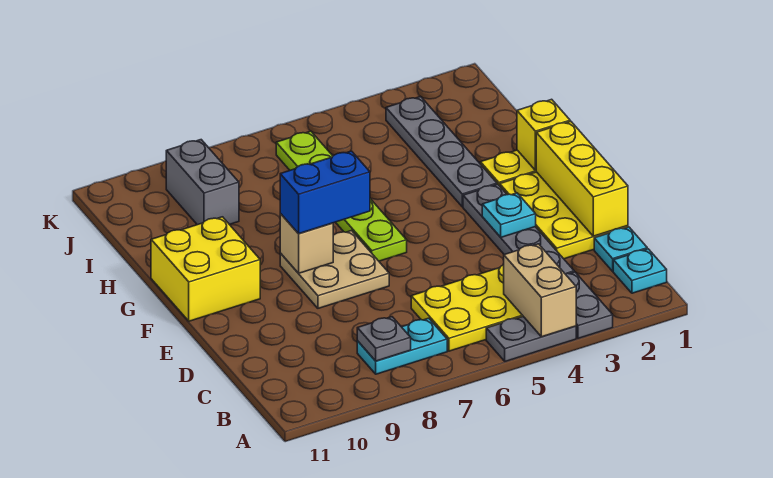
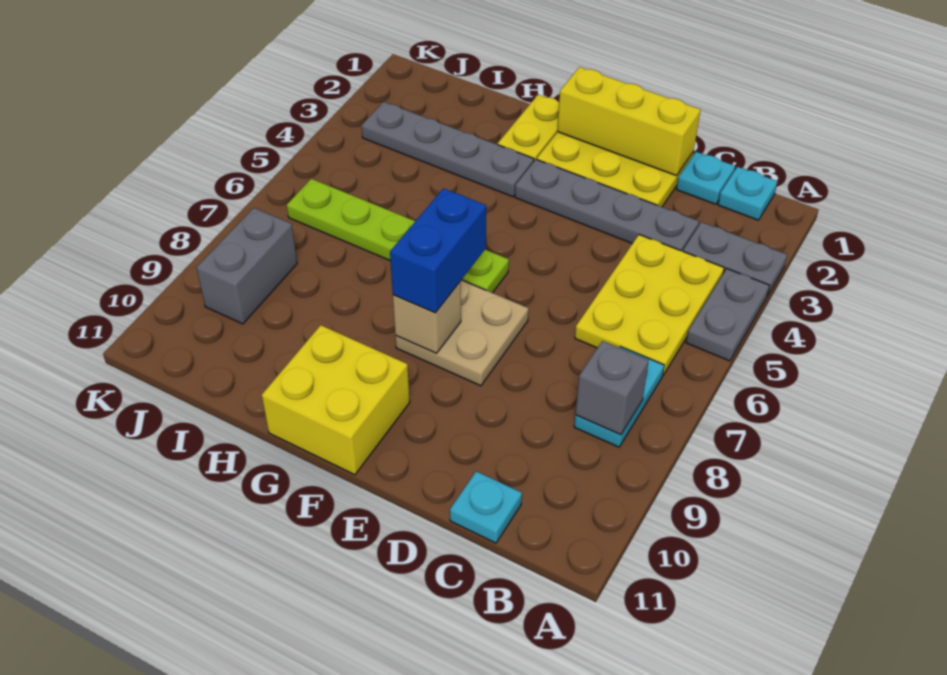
tan brick A4:B4 level 2 -> none
grey plate B8 level 2 -> grey brick B8 level 2
cyan plate E3 level 2 -> cyan plate C11 level 1
yellow brick G1 level 2 -> none
grey brick I9:J9 level 1 -> grey brick J8:J9 level 1

